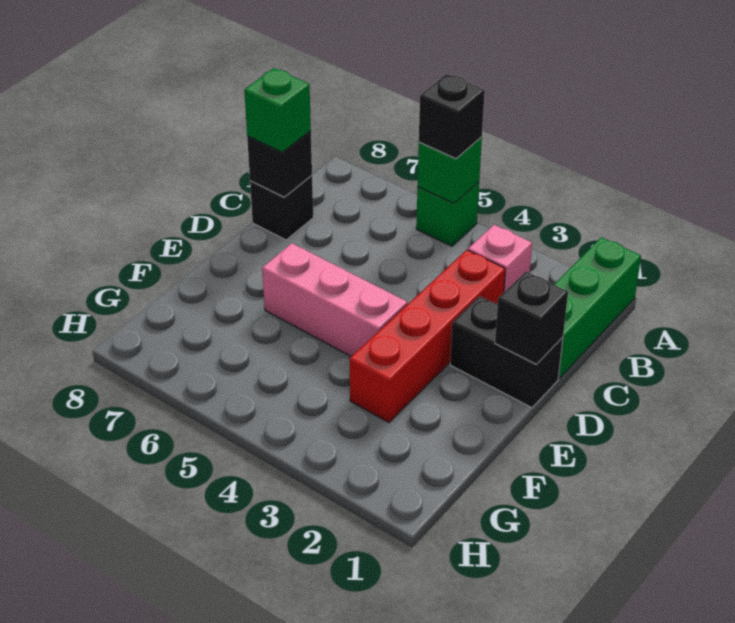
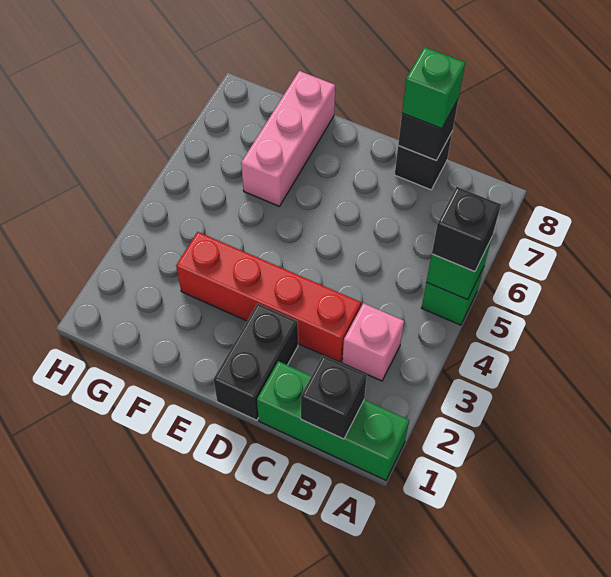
black brick D1 level 2 -> black brick B1 level 2
pink brick E4:E6 level 1 -> pink brick F6:F8 level 1

